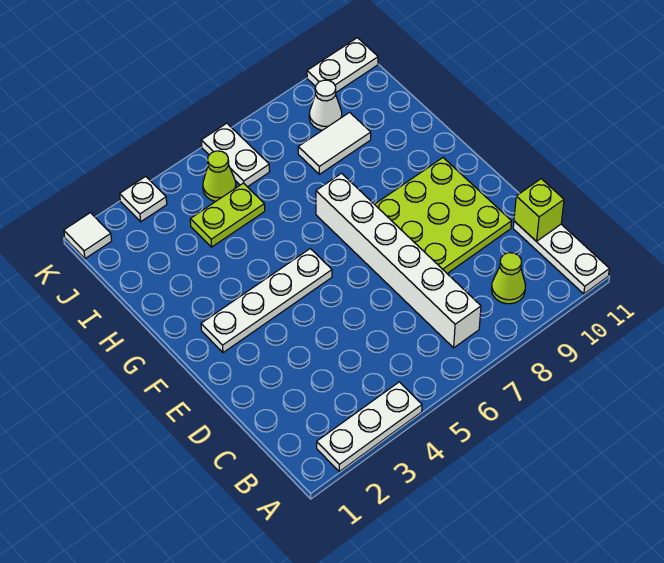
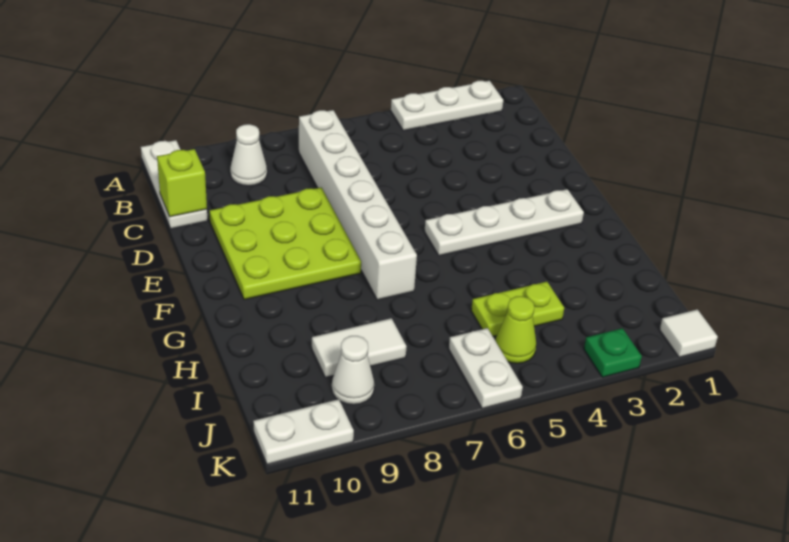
lime cone B9 level 1 -> white cone B9 level 1
white plate K3 level 1 -> green plate K3 level 1

